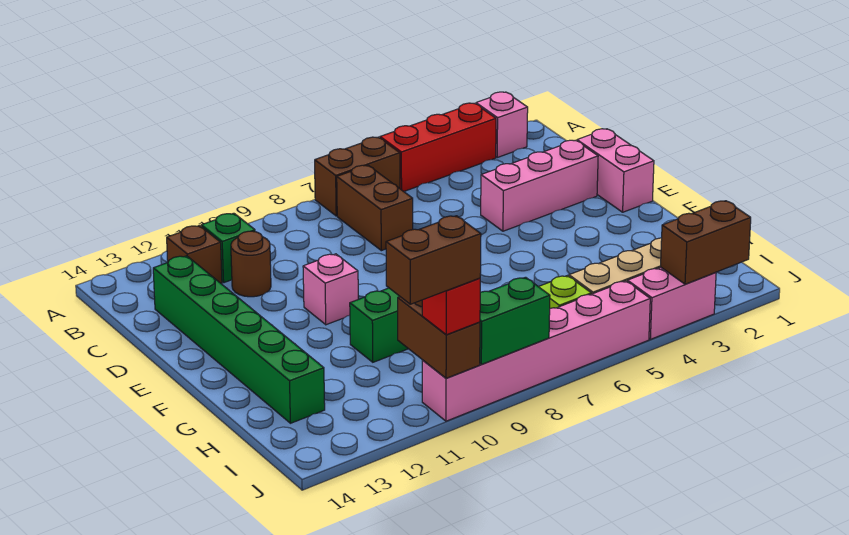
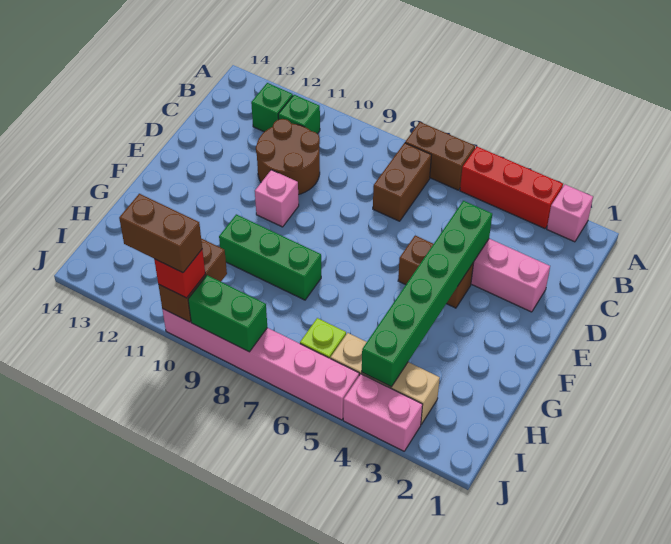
brown brick B12 level 1 -> green brick B12 level 1
brown round brick C11 level 1 -> brown round brick C10:D11 level 1
green brick C13:H13 level 1 -> green brick D4:I4 level 2
pink brick D1:E1 level 1 -> none
brown brick J2:J3 level 2 -> brown brick E4:E5 level 1

